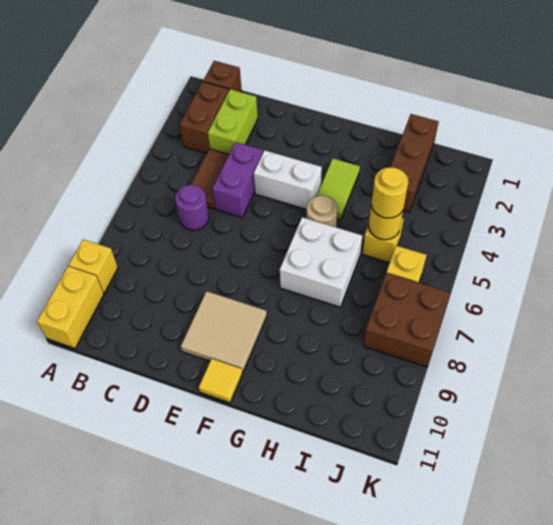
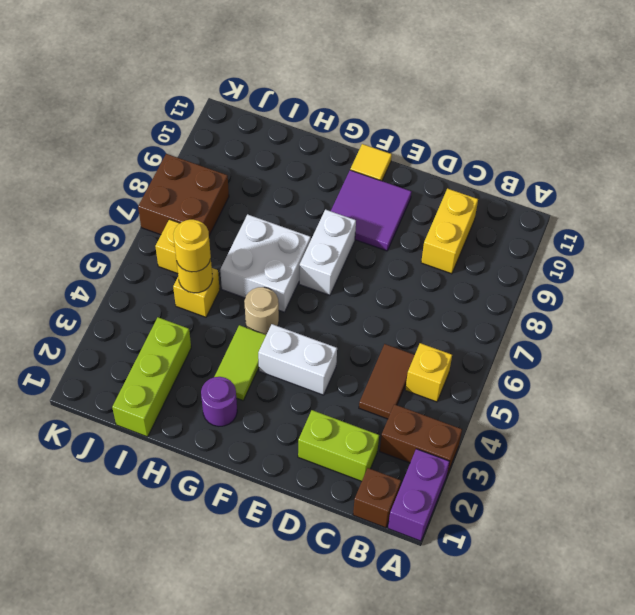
yellow brick A9 level 1 -> yellow brick B5 level 1
yellow brick A10:A11 level 1 -> yellow brick C9:C10 level 1
brown brick B2:B3 level 1 -> brown brick A3:B3 level 1
lime brick C2:C3 level 1 -> lime brick C2:D2 level 1
purple round brick C6 level 1 -> purple round brick G2 level 1
purple brick D4:D5 level 1 -> purple brick A1:A2 level 1
tan tile E9:F10 level 1 -> purple tile E9:F10 level 1
none -> white brick F7:F8 level 1
brown brick I1:I3 level 1 -> lime brick I1:I3 level 1

